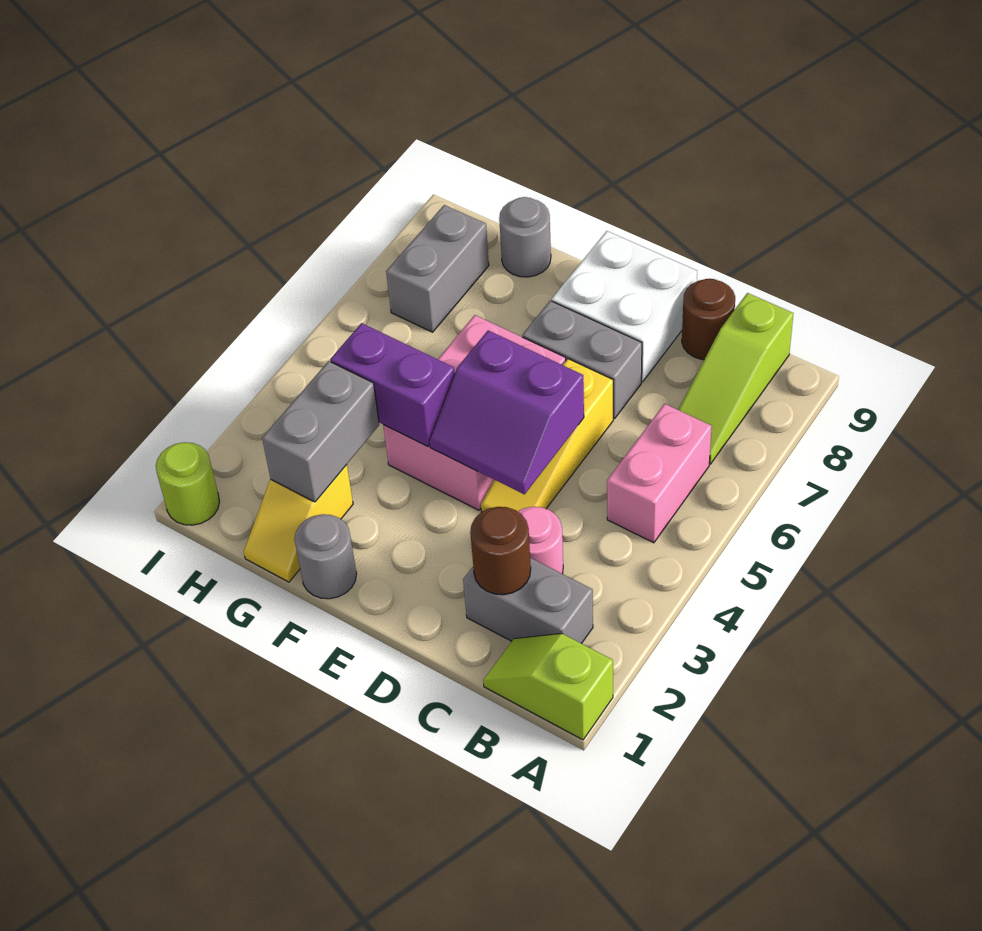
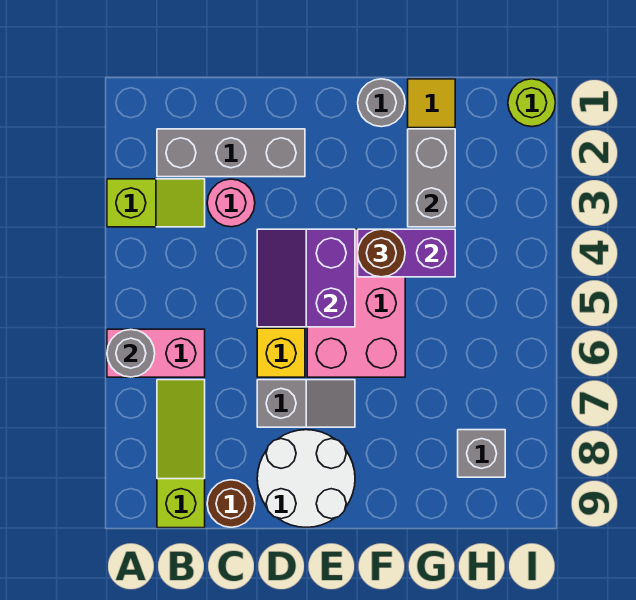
lime slope A1:B1 level 1 top A -> lime slope A3:B3 level 1 top A
grey brick B2:C2 level 1 -> grey brick B2:D2 level 1
pink brick B5:B6 level 1 -> pink brick A6:B6 level 1
brown round brick C2 level 2 -> brown round brick F4 level 3
purple slope D4:E5 level 2 top 5 -> purple slope D4:E5 level 2 top E
grey brick D7:E7 level 1 -> grey slope D7:E7 level 1 top D
white brick D8:E9 level 1 -> white round brick D8:E9 level 1
grey round brick G9 level 1 -> grey round brick A6 level 2
grey brick H7:H8 level 1 -> grey brick H8 level 1

